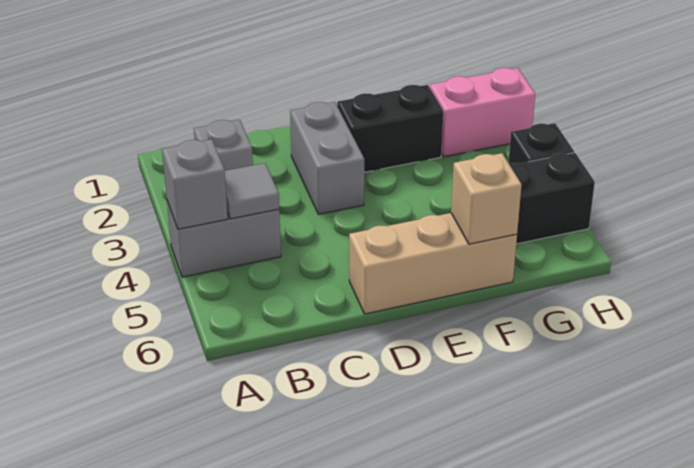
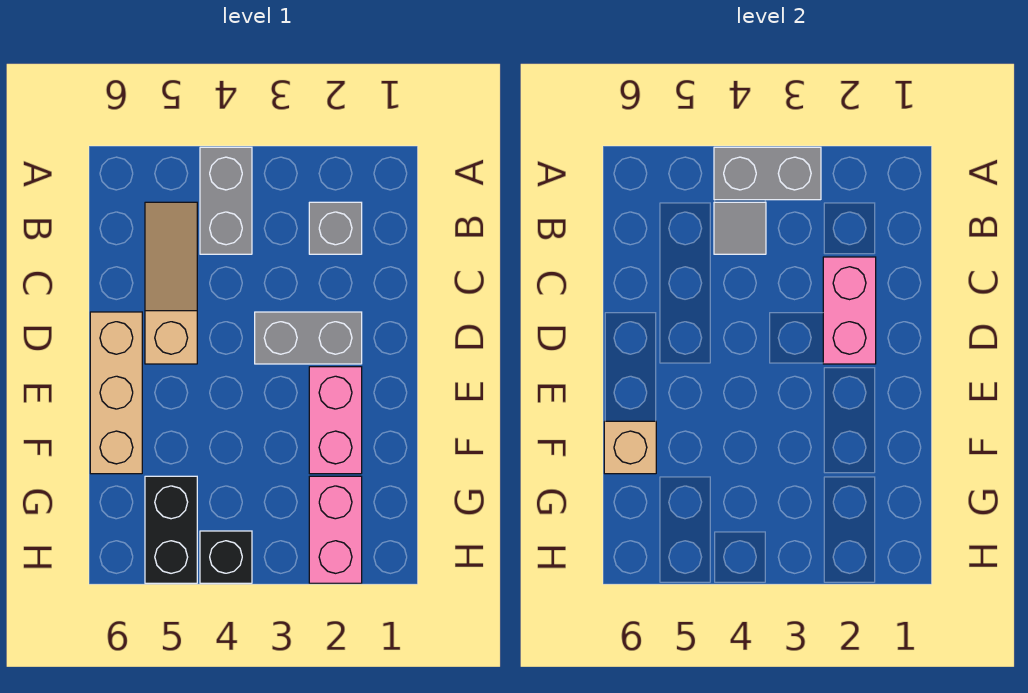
grey brick A4 level 2 -> grey brick A3:A4 level 2
none -> tan slope B5:D5 level 1 top D
none -> pink brick C2:D2 level 2
black brick E2:F2 level 1 -> pink brick E2:F2 level 1

